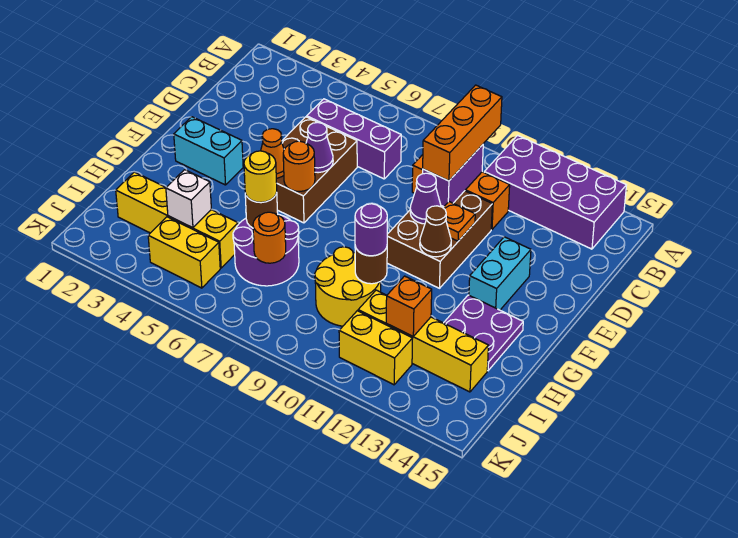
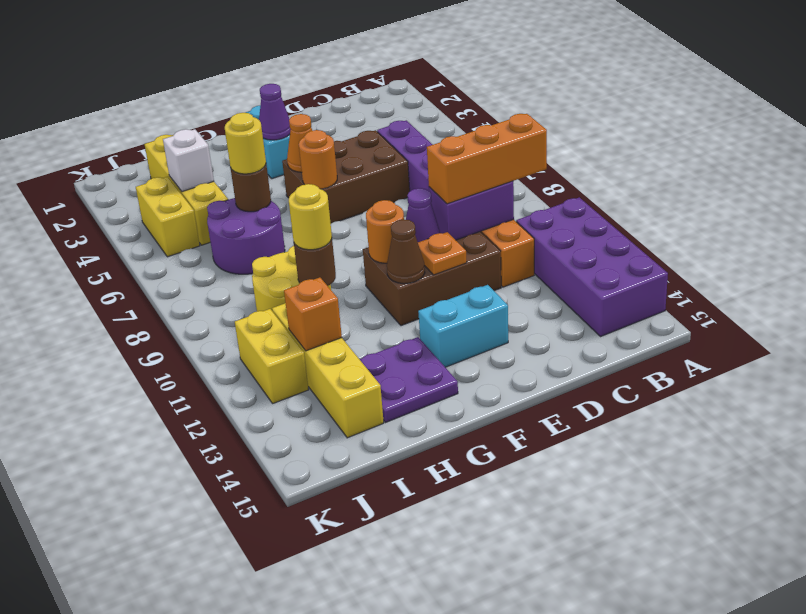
purple cone E6 level 2 -> purple cone F3 level 2
purple round brick H10 level 3 -> yellow round brick H10 level 3
orange round brick I7 level 2 -> orange round brick F10 level 2

